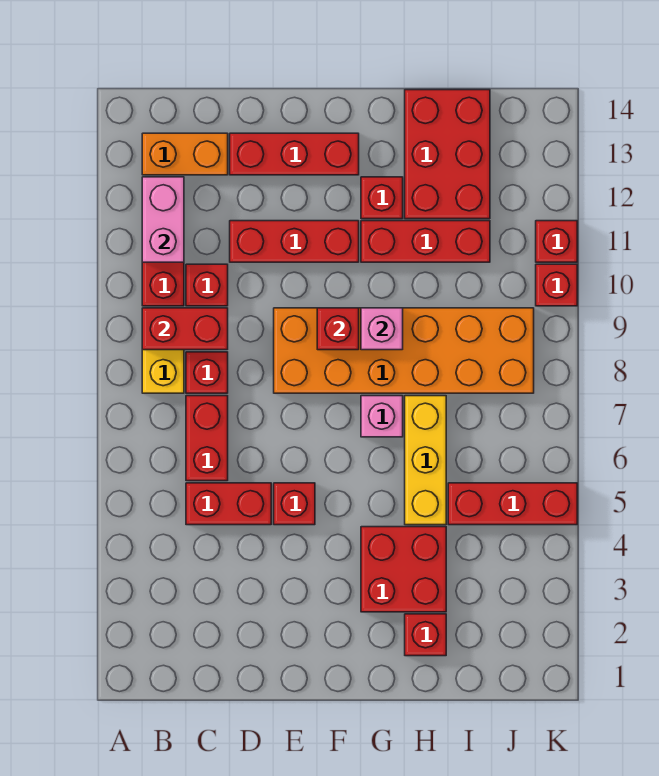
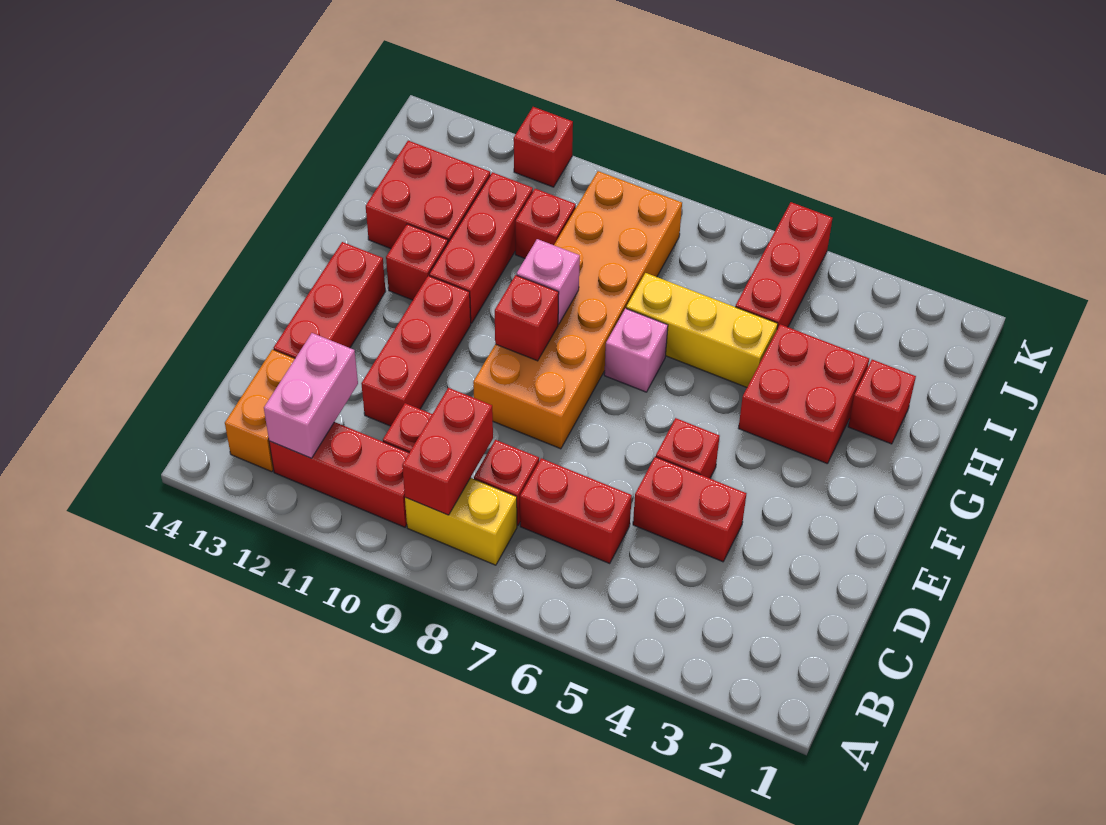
pink brick B11:B12 level 2 -> pink brick B12:C12 level 2
red brick C5:D5 level 1 -> red brick D4:D5 level 1
red brick H12:I14 level 1 -> red brick H12:I13 level 1
red brick K10 level 1 -> red brick I10 level 1

